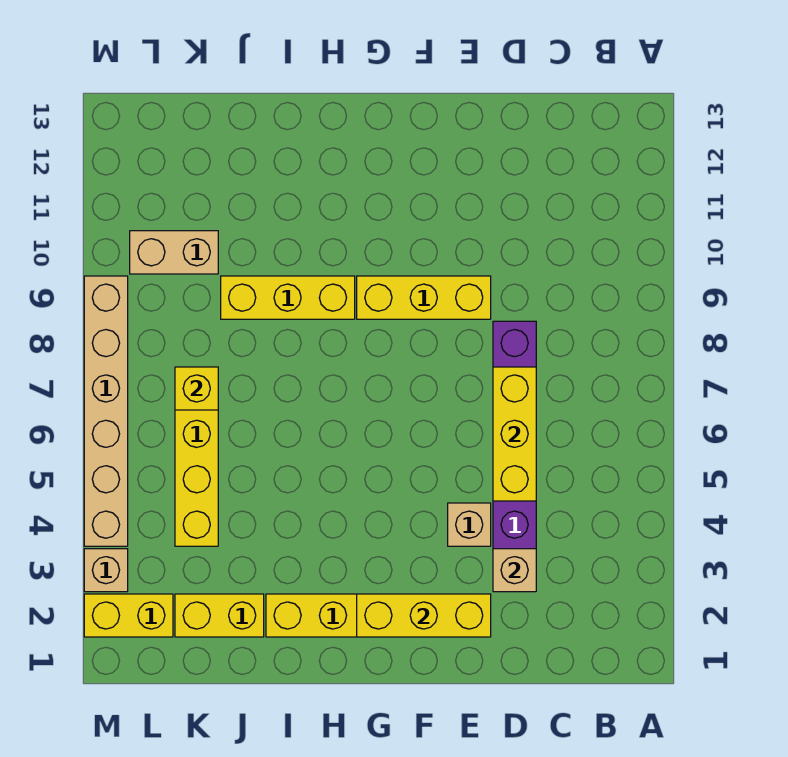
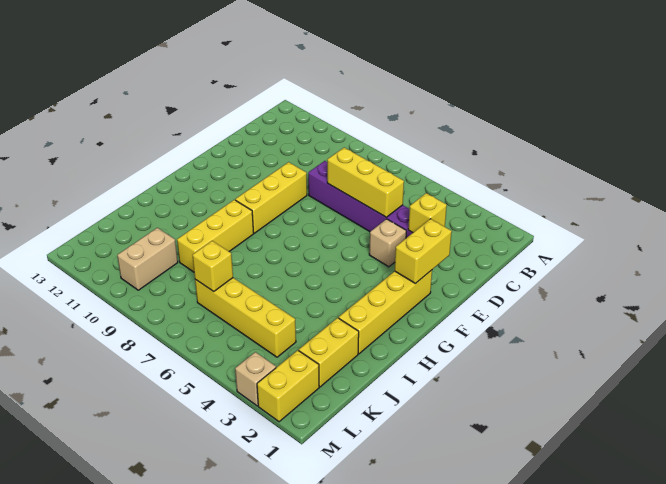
tan brick D3 level 2 -> yellow brick D3 level 2
yellow brick E2:G2 level 2 -> yellow brick E2:F2 level 2
tan brick M4:M9 level 1 -> none

